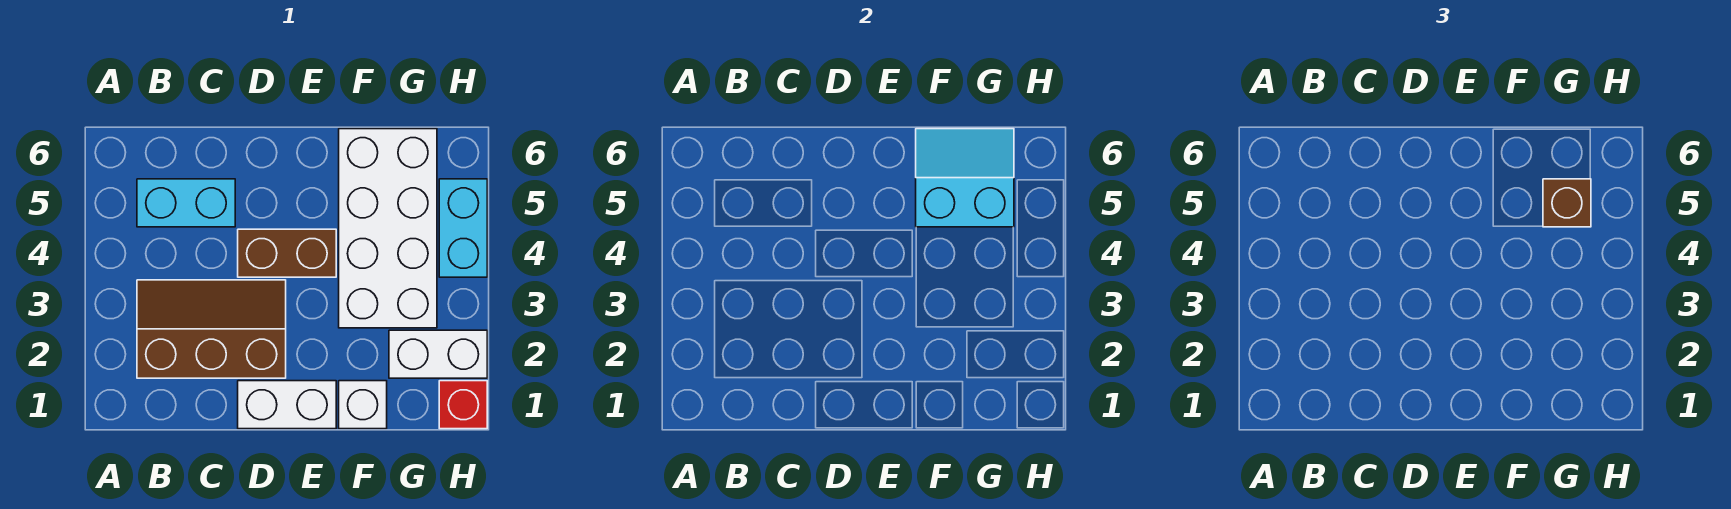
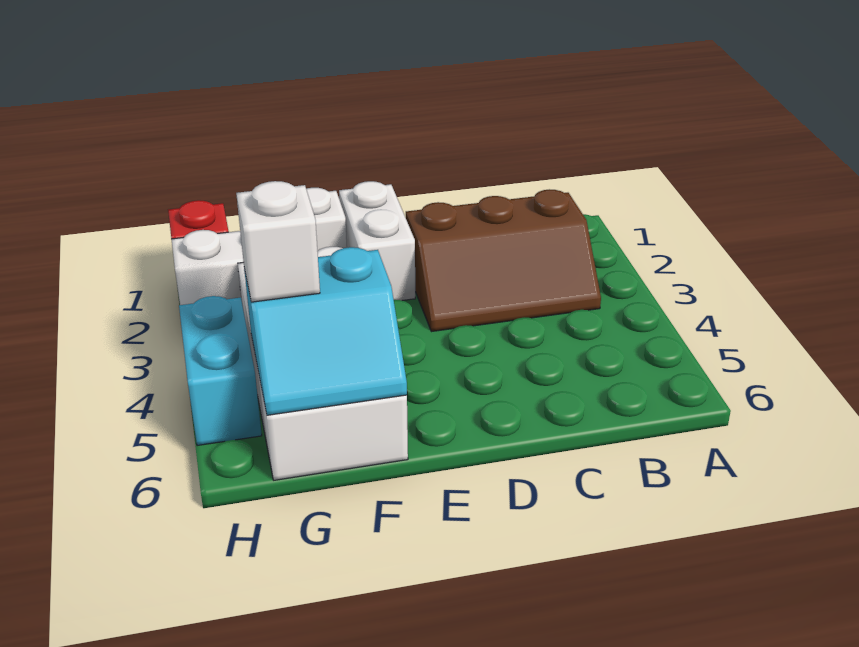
cyan brick B5:C5 level 1 -> none
white brick D1:E1 level 1 -> white brick E1:E2 level 1
brown brick D4:E4 level 1 -> none
brown brick G5 level 3 -> white brick G5 level 3

